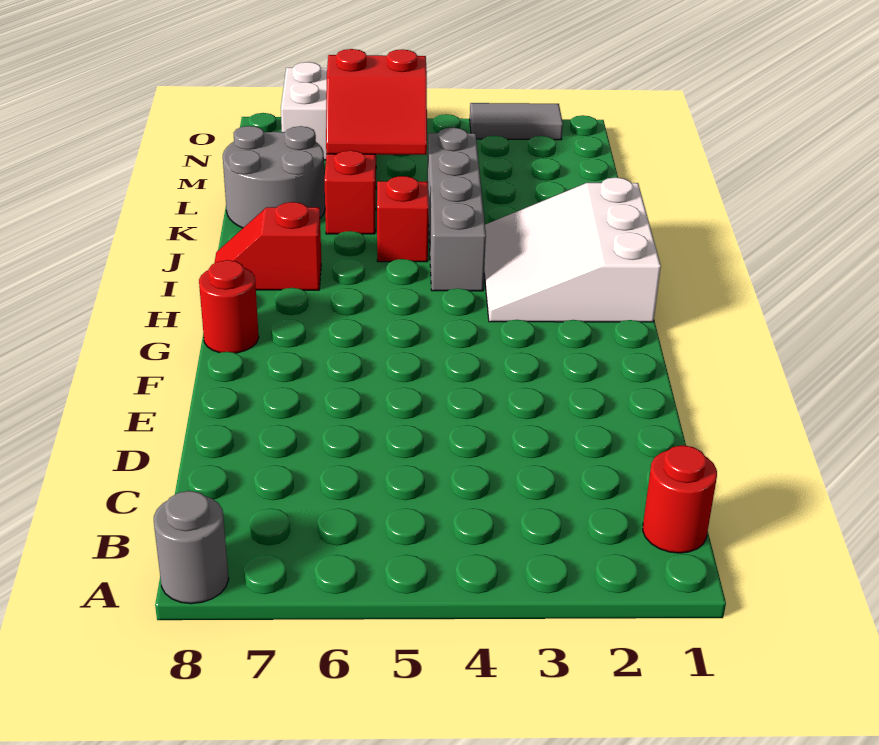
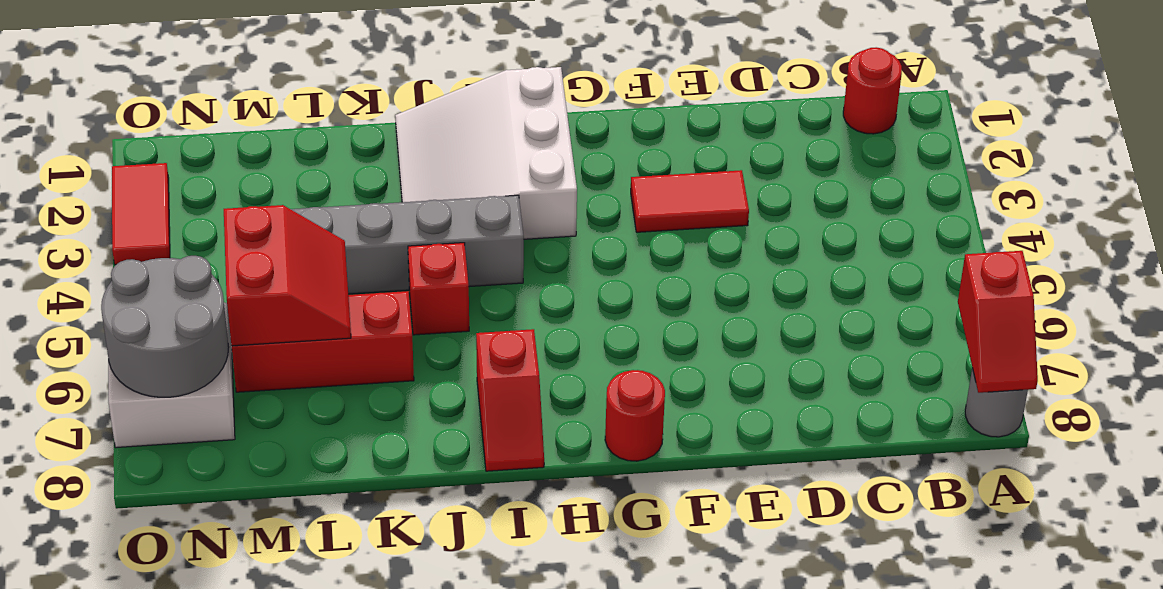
none -> red slope A7:A8 level 2 top 7
none -> red tile E3:F3 level 1
white slope H1:J3 level 1 top 1 -> white slope H1:J3 level 1 top H
grey round brick K7:L8 level 1 -> grey round brick N6:O7 level 2
grey tile O2:O3 level 1 -> red tile O2:O3 level 1

